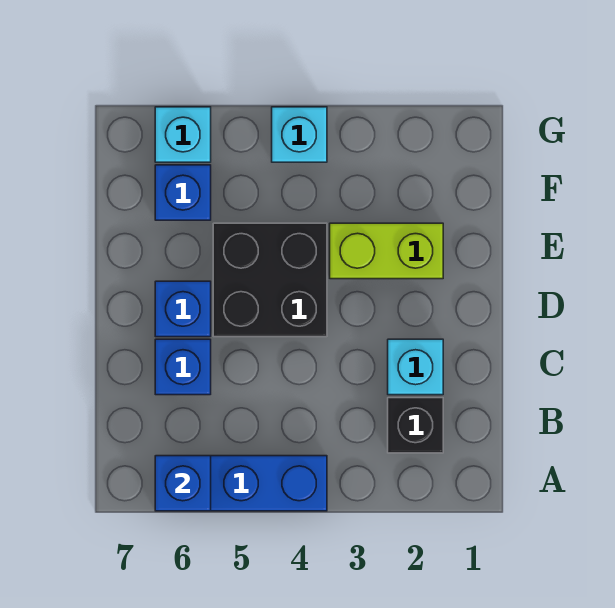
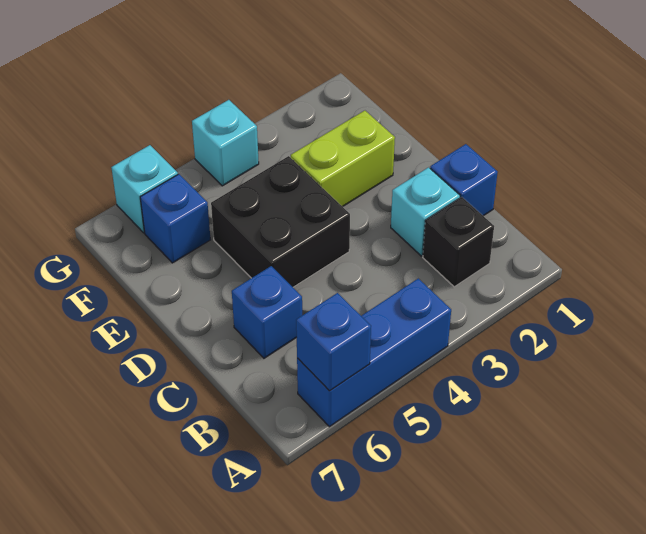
blue brick D6 level 1 -> blue brick C1 level 1

